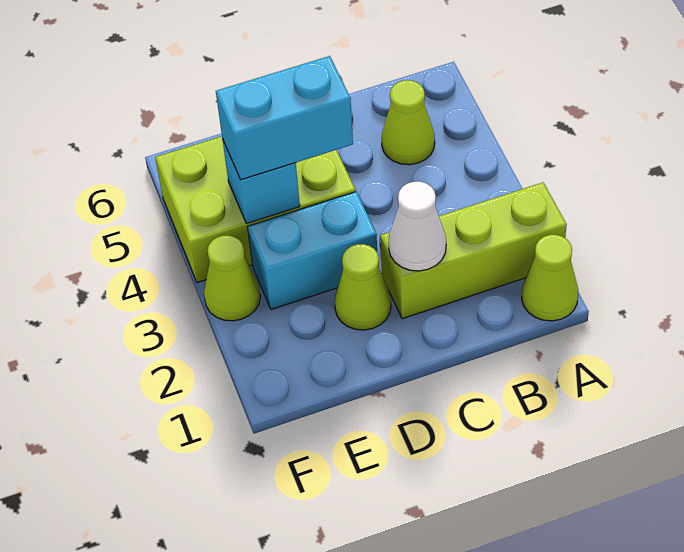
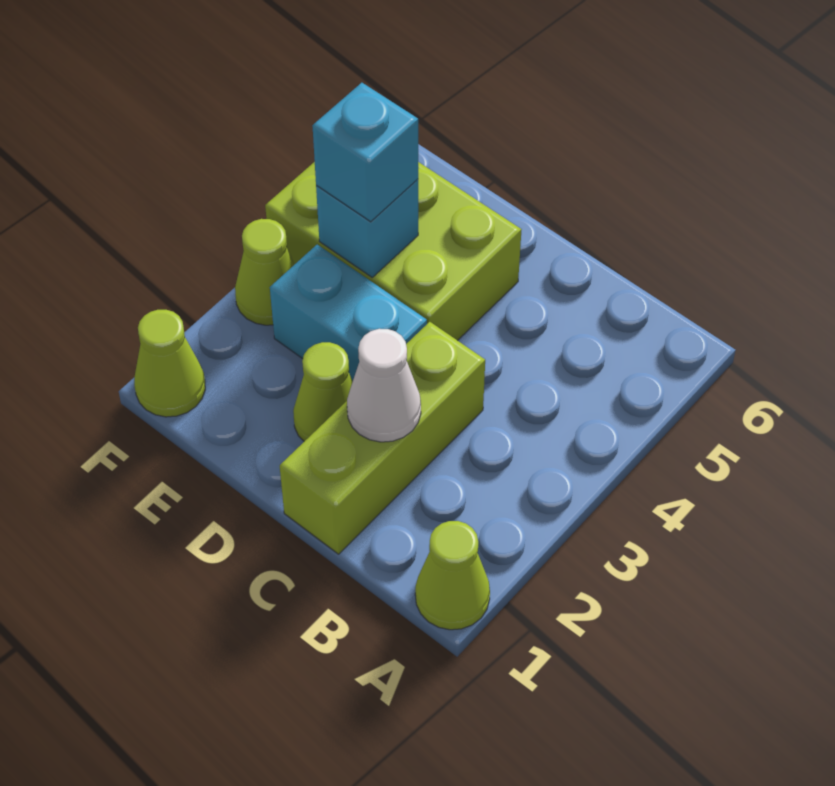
lime brick A2:C2 level 1 -> lime brick C1:C3 level 1
lime cone B5 level 1 -> lime cone F1 level 1
cyan brick D4:E4 level 3 -> cyan brick E4 level 3

